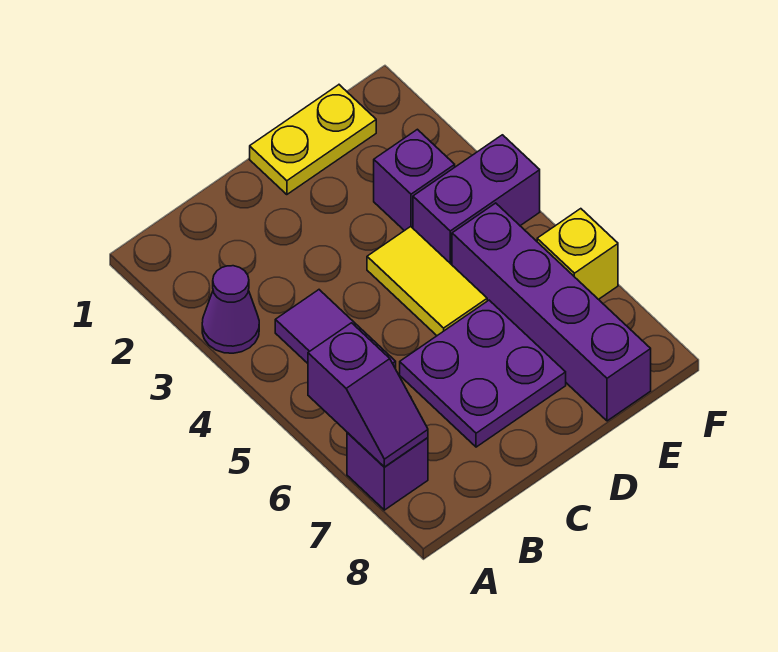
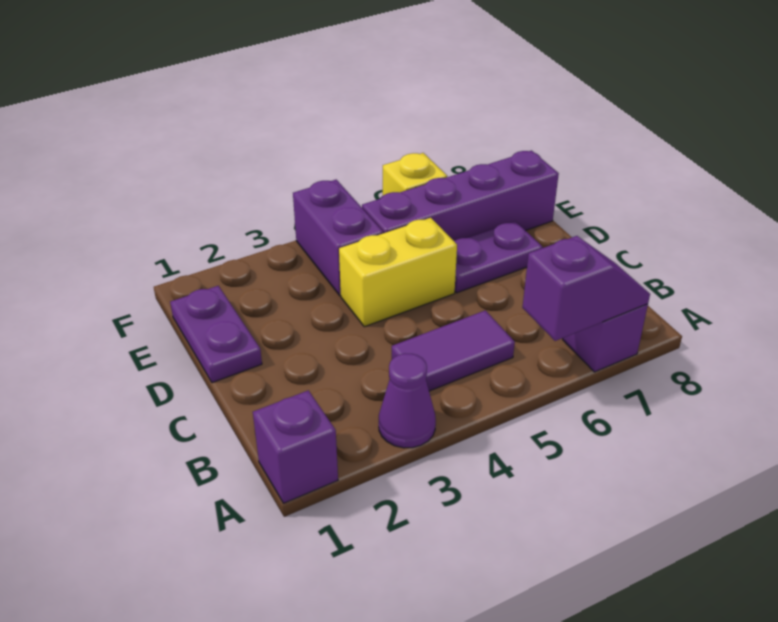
purple plate C6:D7 level 1 -> purple plate D6:D7 level 1
yellow plate D1:E1 level 1 -> purple plate D1:E1 level 1
yellow tile D4:D5 level 1 -> yellow brick D4:D5 level 1
purple brick E3 level 1 -> purple brick A1 level 1

